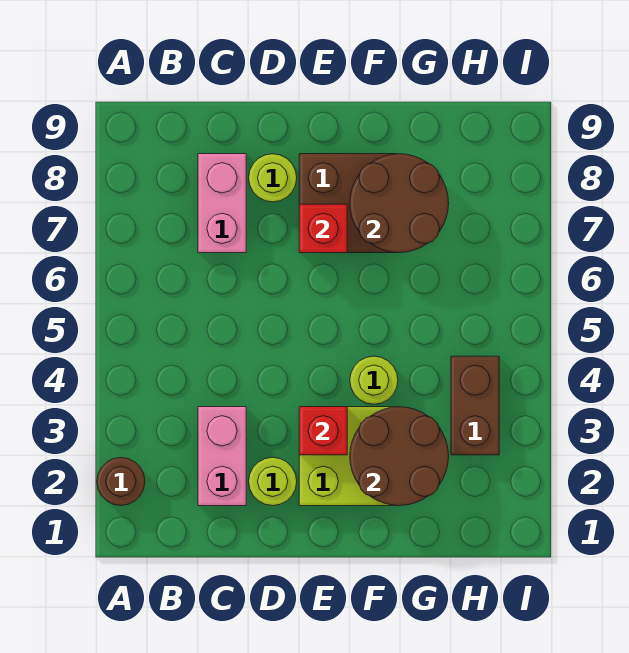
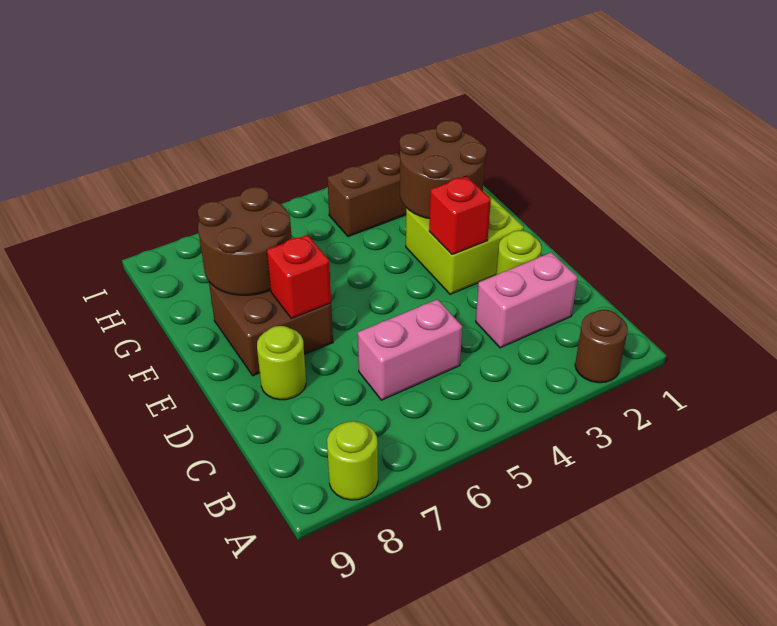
pink brick C7:C8 level 1 -> pink brick C5:C6 level 1
lime round brick F4 level 1 -> lime round brick A8 level 1

